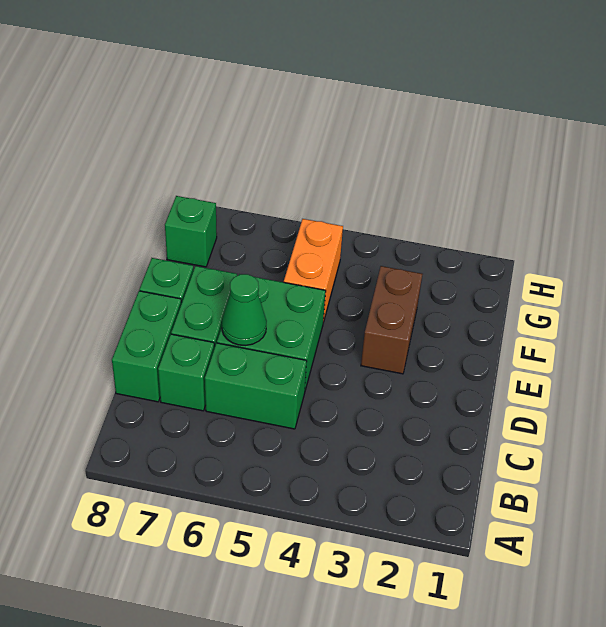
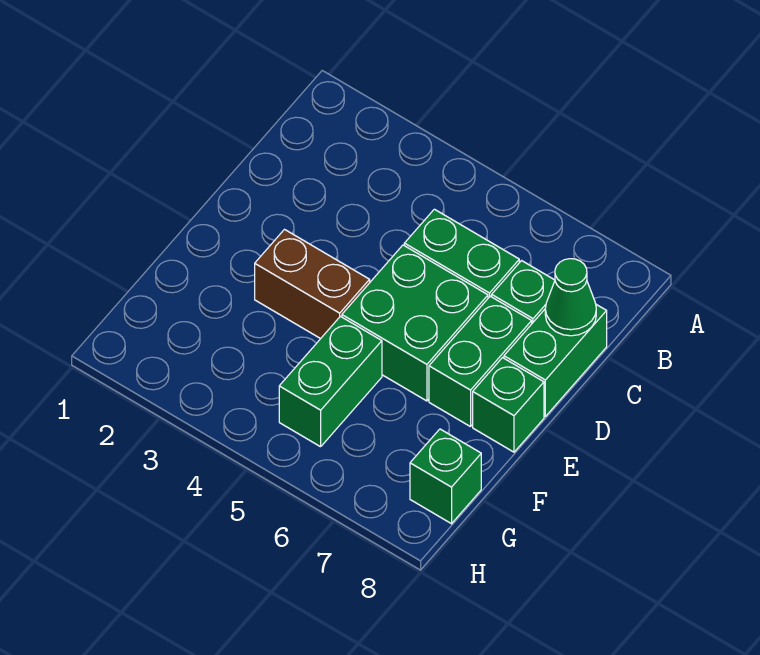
green cone D6 level 2 -> green cone C8 level 2
brown brick E3:F3 level 1 -> brown brick E3:E4 level 1
orange brick F5:G5 level 1 -> green brick F5:G5 level 1

